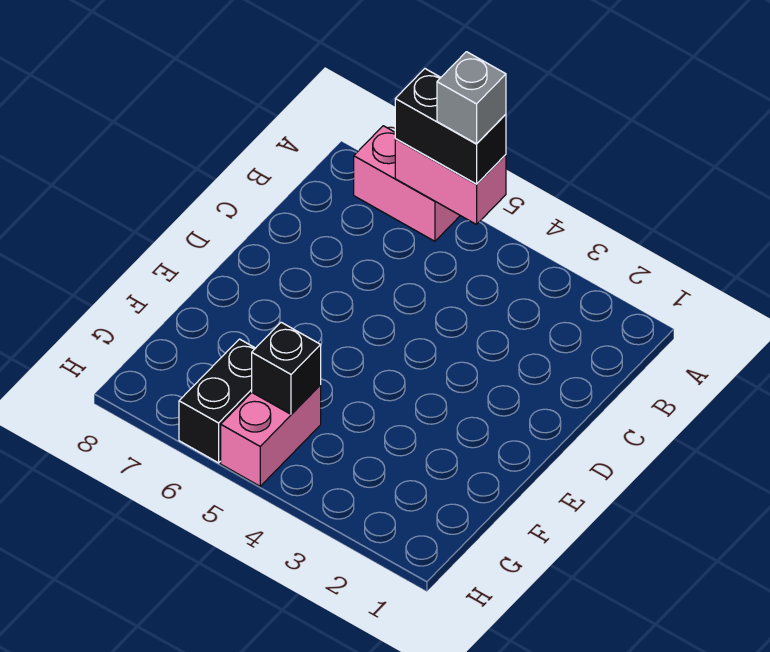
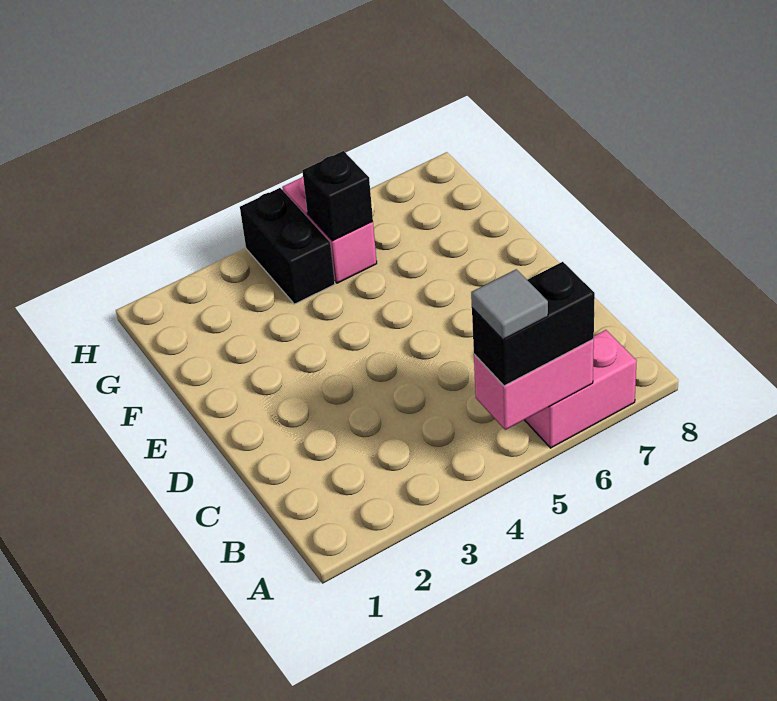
grey brick A5 level 4 -> grey tile A5 level 4
black brick G6:H6 level 1 -> black brick G4:H4 level 1

